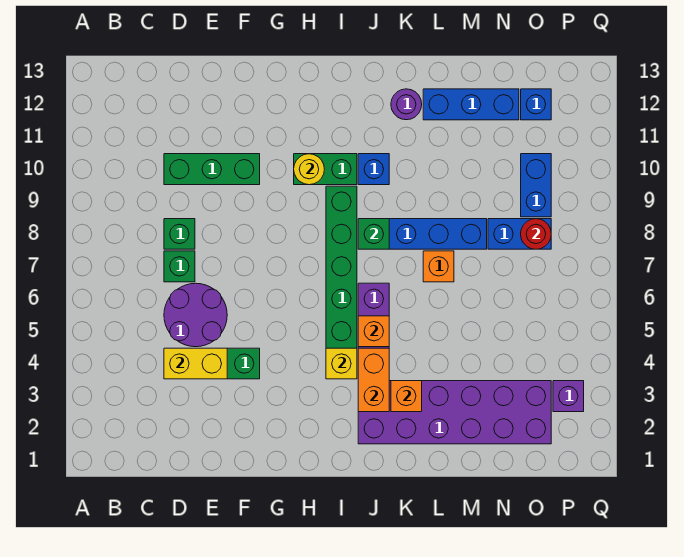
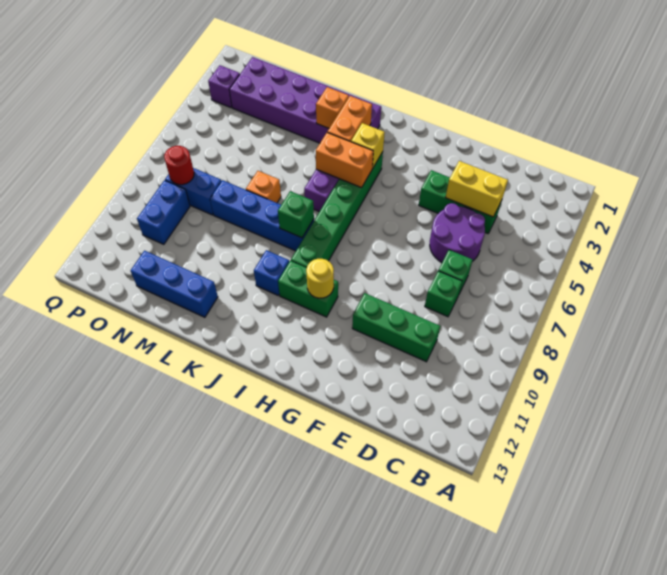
orange brick J5 level 2 -> orange brick I5:J5 level 2
purple round brick K12 level 1 -> none
blue brick O12 level 1 -> none

